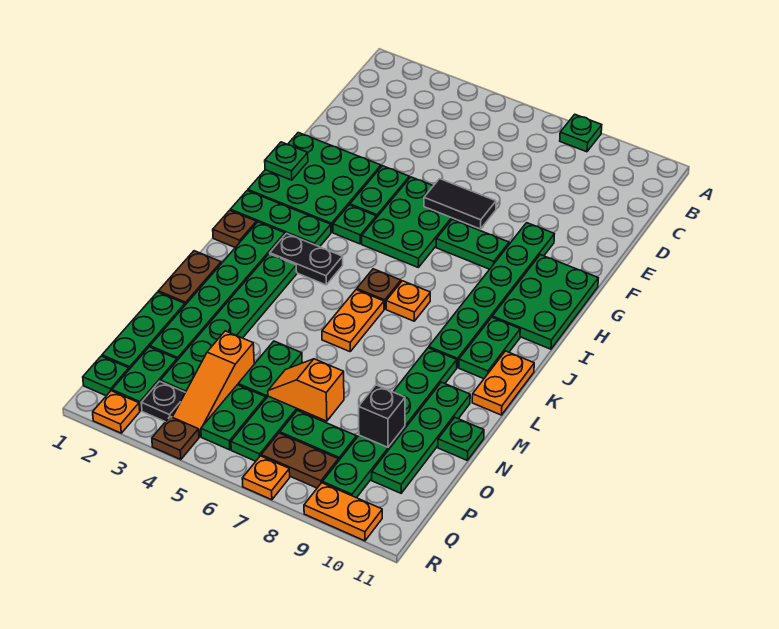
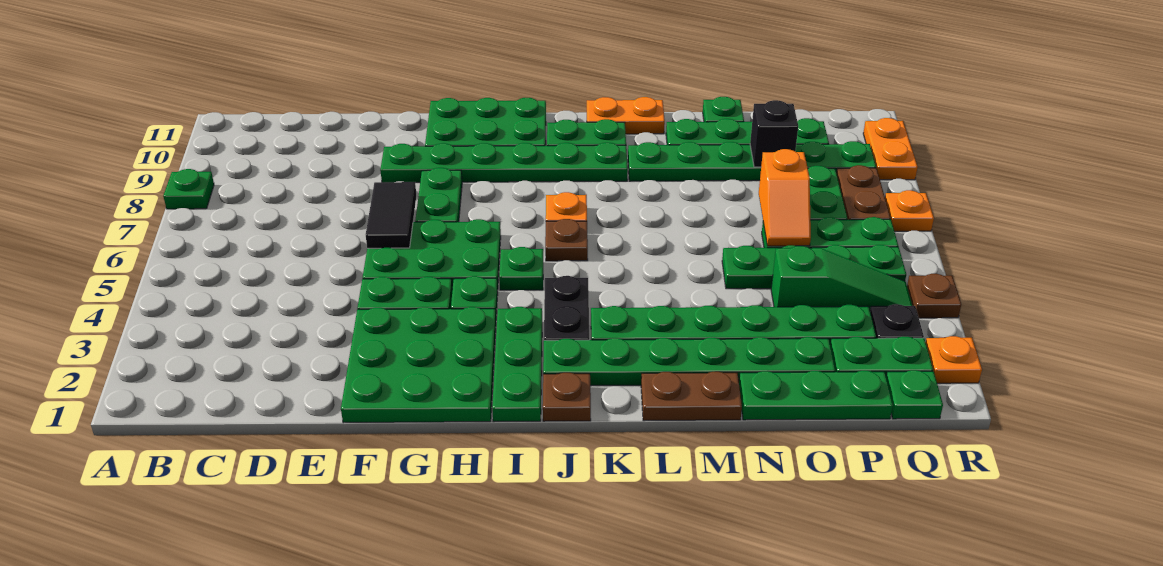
green plate G1 level 2 -> green plate I5 level 1
orange plate K6:L6 level 1 -> none
orange slope O4:Q4 level 1 top O -> green slope O4:Q4 level 1 top O

